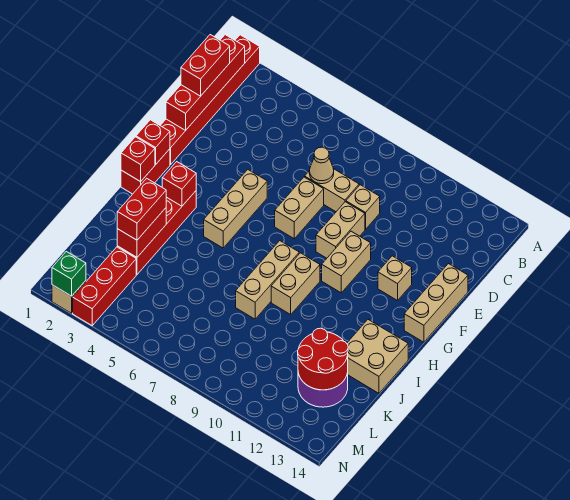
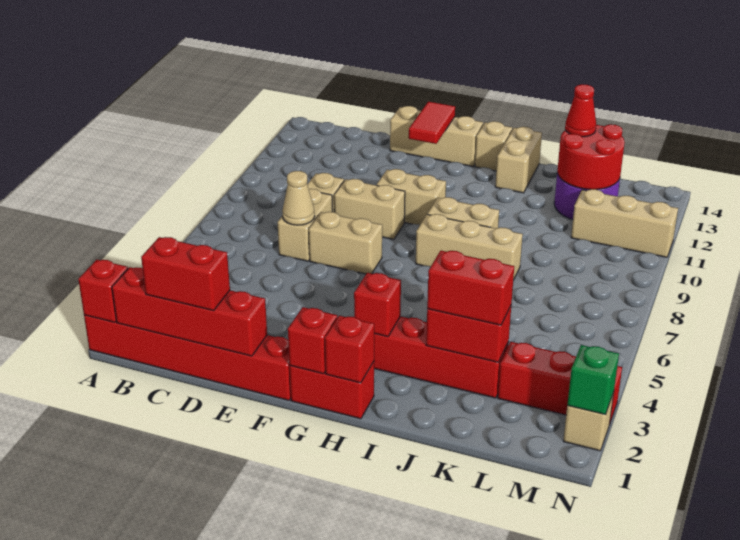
none -> red brick A1 level 2
tan brick F5:H5 level 1 -> tan brick L11:N11 level 1
tan brick F12 level 1 -> tan brick H14 level 1
none -> red tile F13:F14 level 2
tan brick I13:J14 level 1 -> tan brick I13:I14 level 1
none -> red cone K13 level 3

